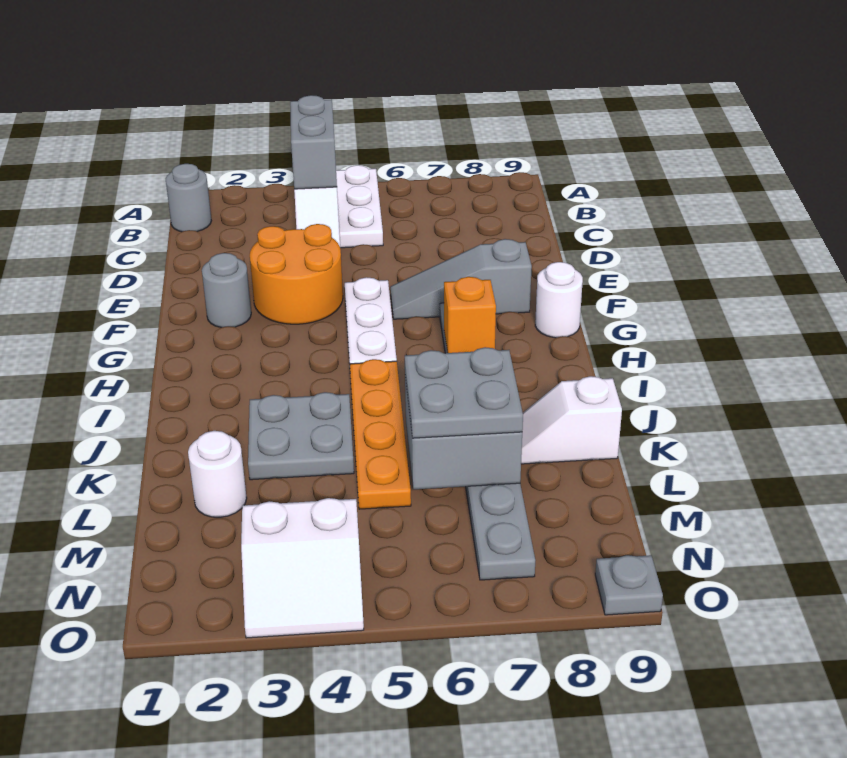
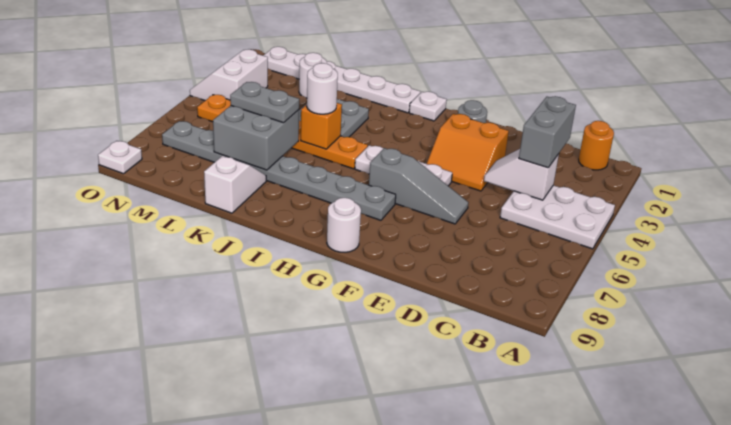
grey round brick B1 level 1 -> orange round brick B1 level 1
grey brick B4:C4 level 3 -> grey brick C3:C4 level 3
orange round brick E3:F4 level 1 -> orange slope E3:F4 level 1 top 3
grey slope F6:F8 level 1 top 8 -> grey slope E6:G6 level 1 top G
none -> white plate H1 level 1
orange brick H7 level 2 -> orange brick J5 level 2
none -> white plate I1:N1 level 1
orange plate I5:L5 level 1 -> orange plate I5:N5 level 1
none -> white round brick J5 level 3
grey plate K6:L7 level 3 -> grey plate K6:L6 level 3
grey plate O9 level 1 -> white plate O9 level 1

